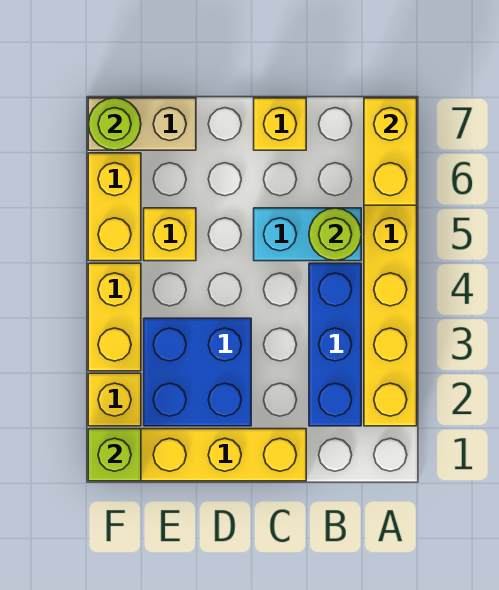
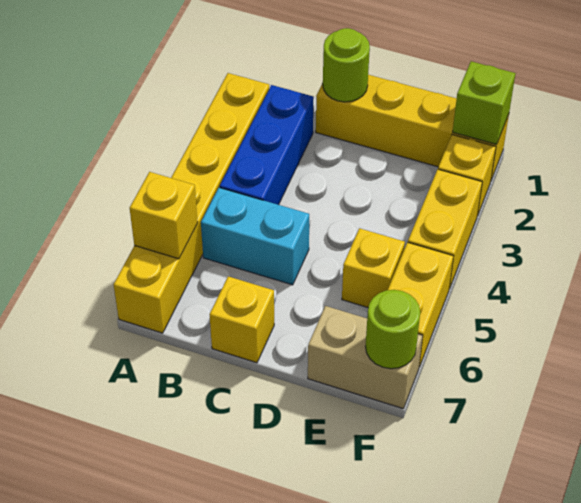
yellow brick A6:A7 level 2 -> yellow brick A6 level 2
lime round brick B5 level 2 -> lime round brick C1 level 2
blue brick D2:E3 level 1 -> none

